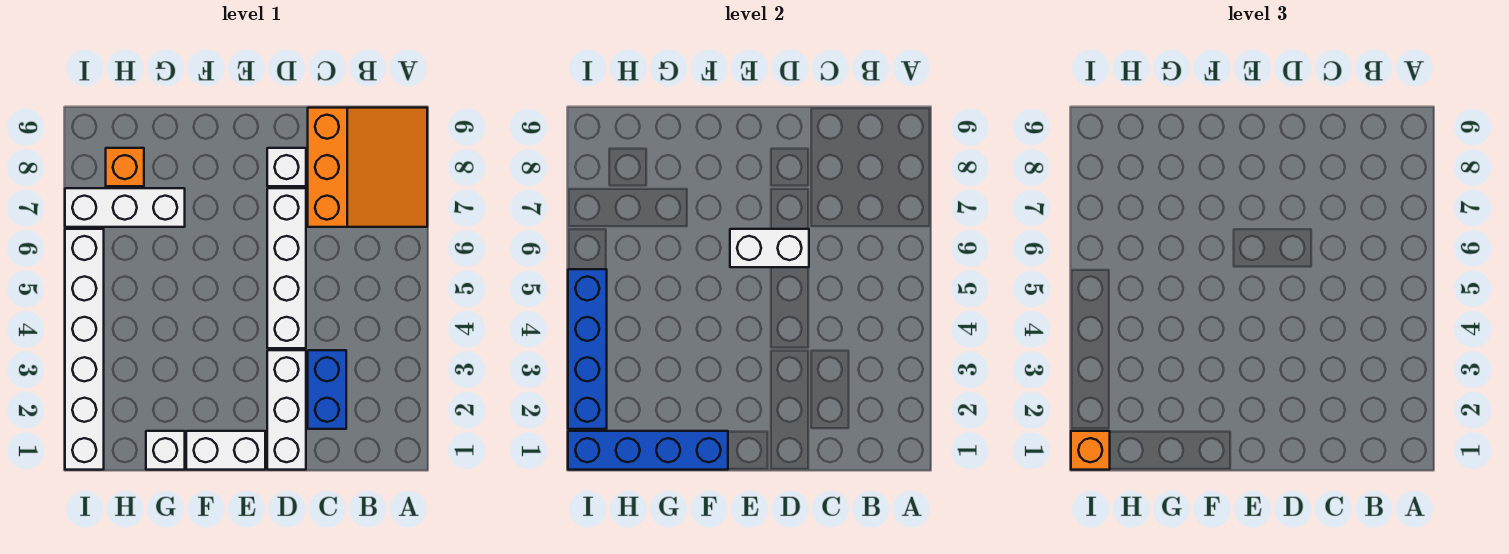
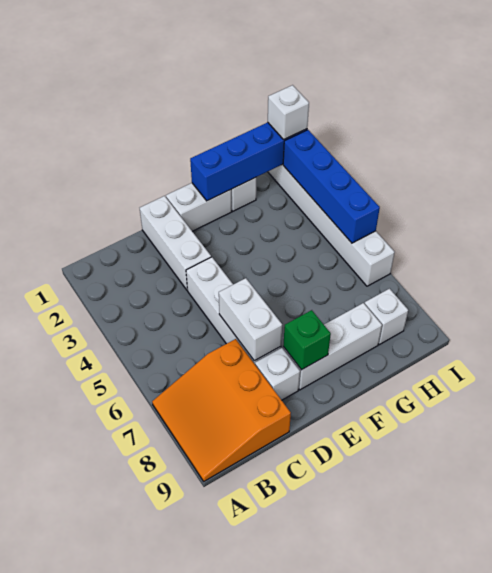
blue brick C2:C3 level 1 -> none
white brick D6:E6 level 2 -> white brick D6:D7 level 2
none -> green brick E8 level 2
white brick G7:I7 level 1 -> white brick E8:G8 level 1
orange brick H8 level 1 -> white brick H8 level 1
orange brick I1 level 3 -> white brick I1 level 3

